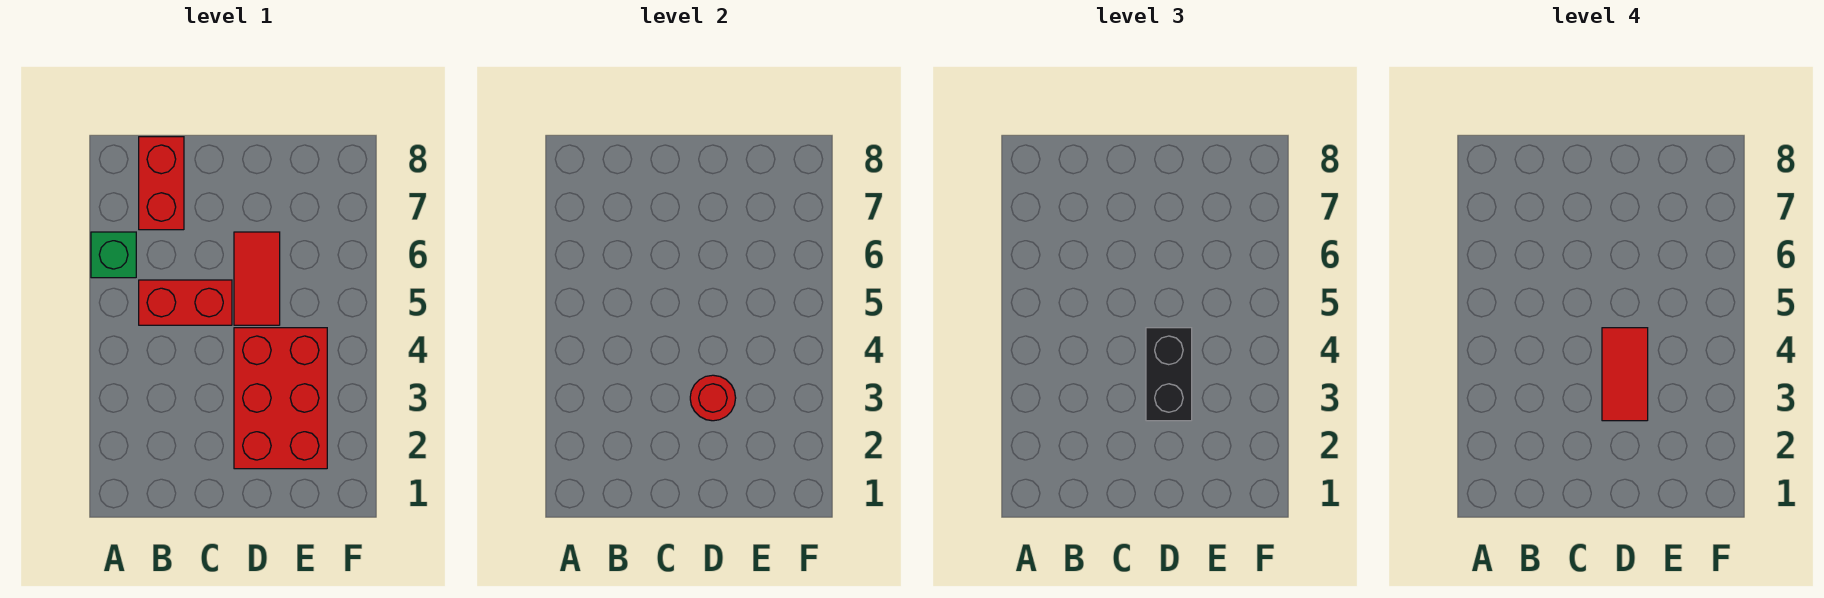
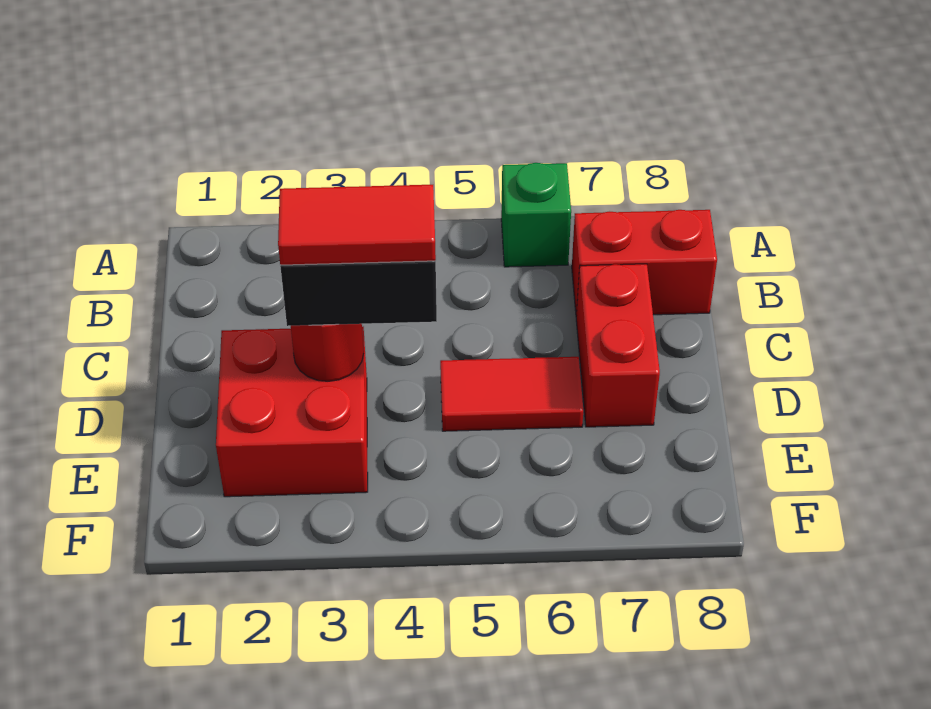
red brick B5:C5 level 1 -> red brick C7:D7 level 1
red brick D2:E4 level 1 -> red brick D2:E3 level 1

